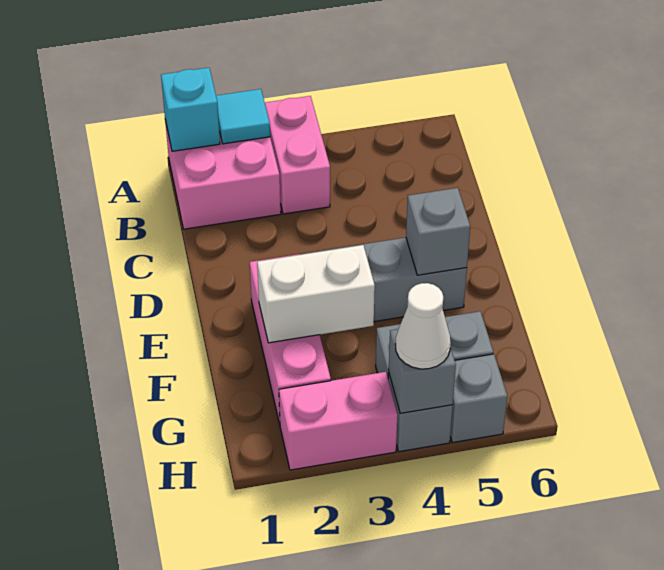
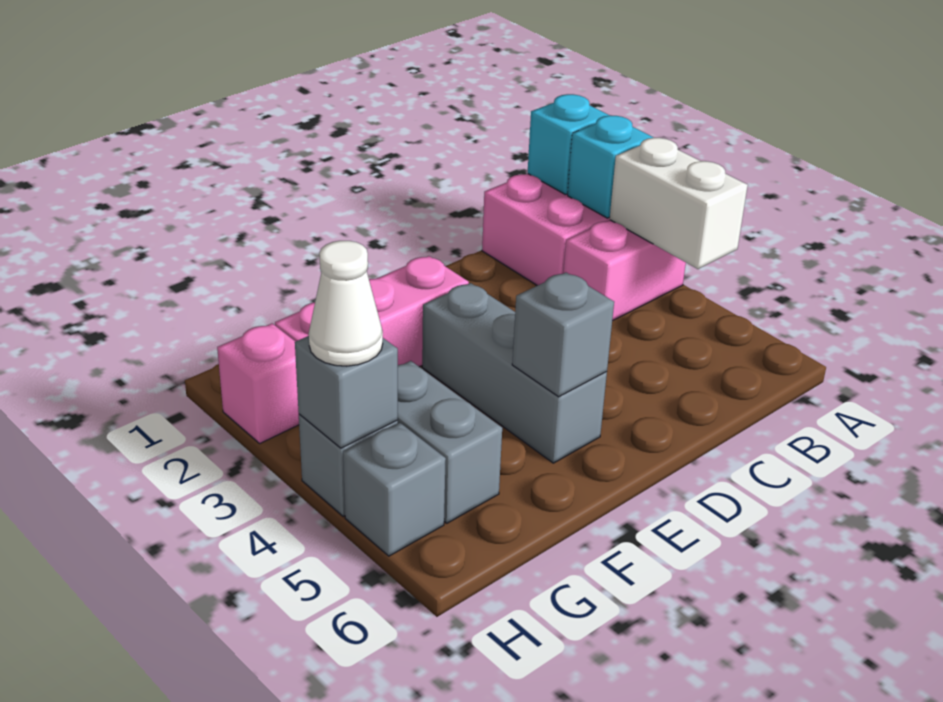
cyan tile A2 level 2 -> cyan brick A2 level 2
white brick F2:F3 level 2 -> white brick A3:A4 level 2
pink brick H2:H3 level 1 -> pink brick H2 level 1

